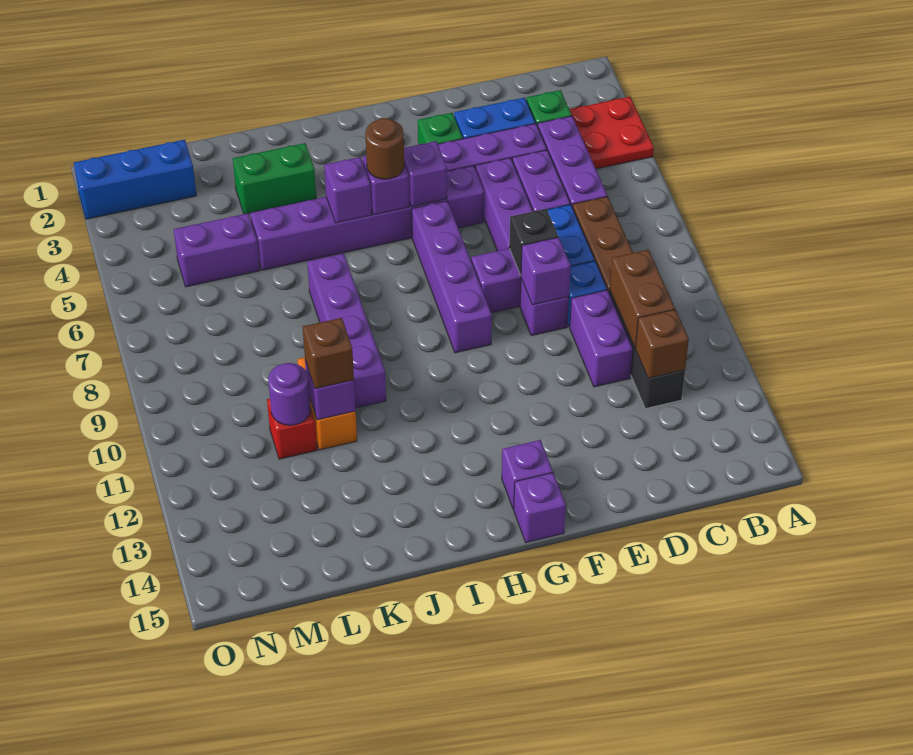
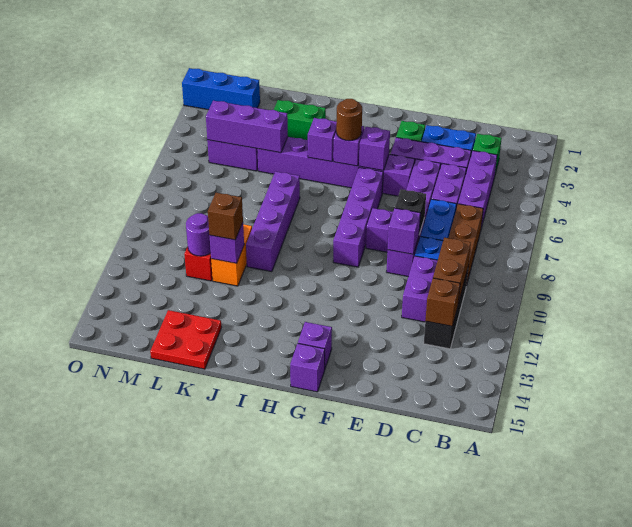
red plate A3:B4 level 1 -> red plate K14:L15 level 1
none -> purple brick K5:M5 level 2

